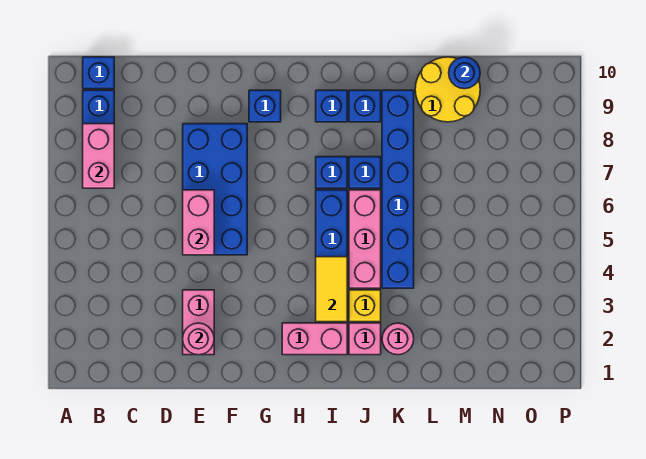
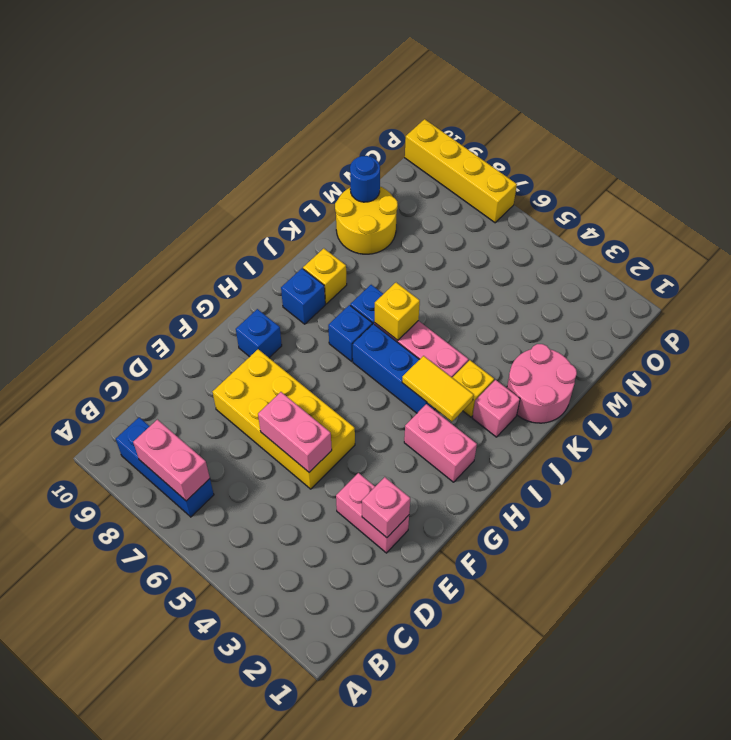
blue brick B10 level 1 -> none
pink round brick E2 level 2 -> pink brick E2 level 2
blue brick E5:F8 level 1 -> yellow brick E5:F8 level 1
pink brick H2:I2 level 1 -> pink brick H2:H3 level 1
none -> yellow brick J6 level 2
blue brick J9 level 1 -> yellow brick J9 level 1
pink round brick K2 level 1 -> pink round brick K1:L2 level 1
blue brick K4:K9 level 1 -> none
none -> yellow brick P7:P10 level 1

